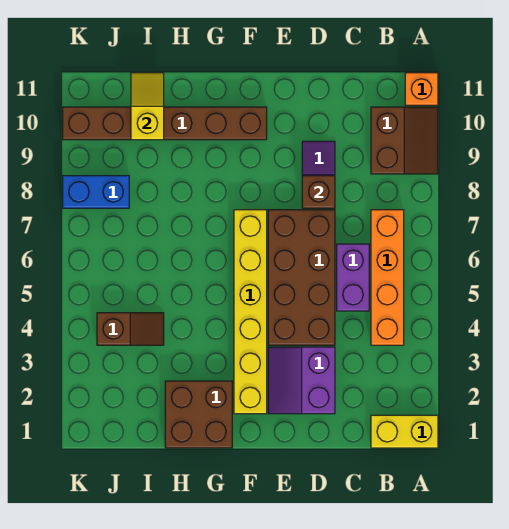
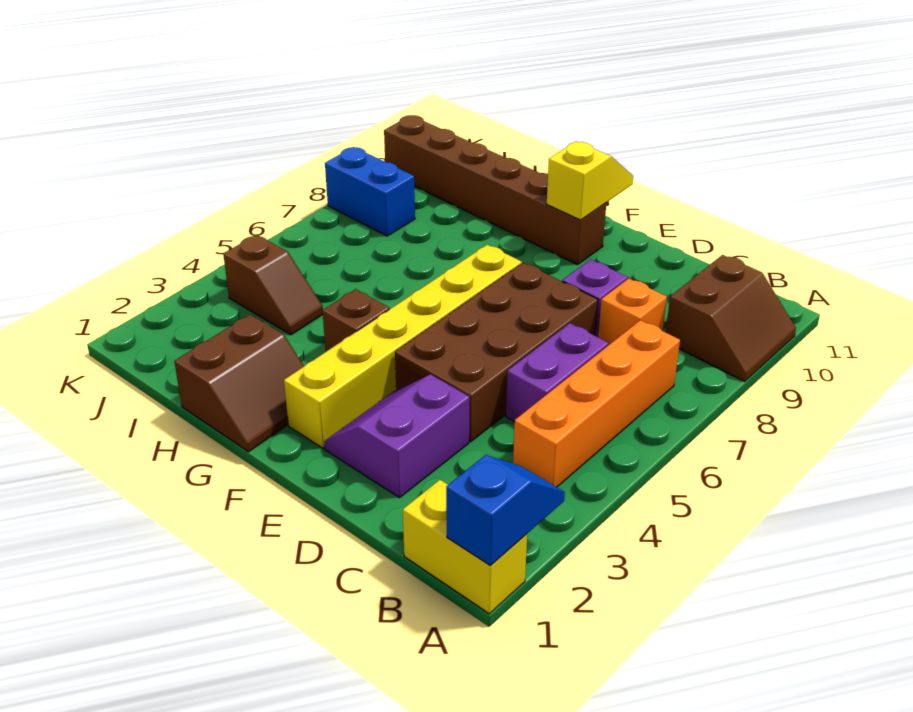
none -> blue slope A1:A2 level 2 top 1
orange brick A11 level 1 -> orange brick C8 level 1
brown brick D8 level 2 -> brown brick G4 level 1
brown brick G1:H2 level 1 -> brown slope G1:H2 level 1 top H
yellow slope I10:I11 level 2 top 10 -> yellow slope F10:F11 level 2 top 10

